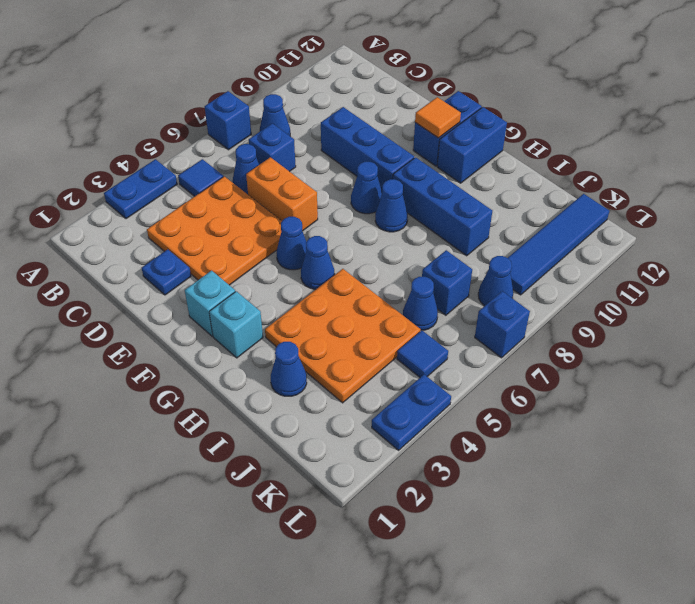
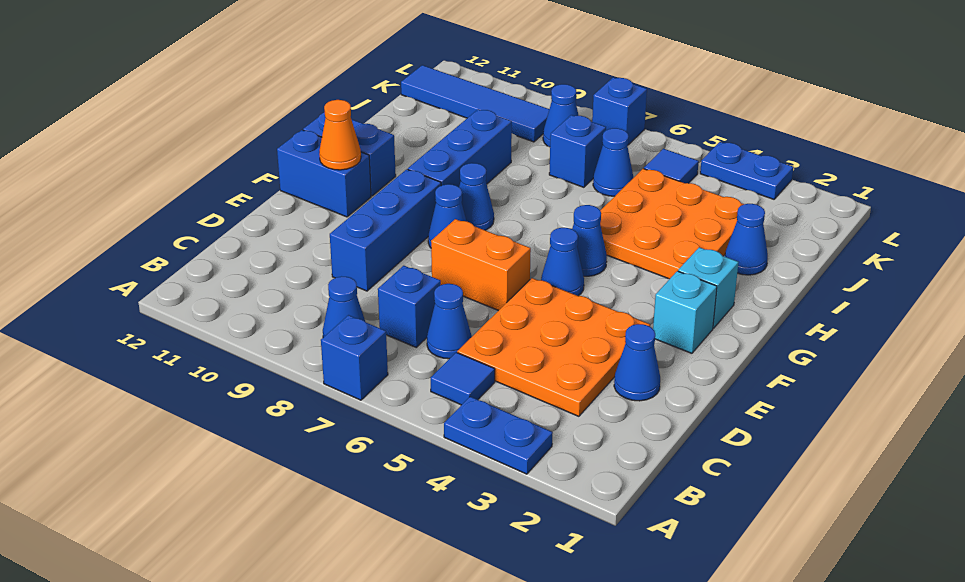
blue plate D2 level 1 -> blue cone D2 level 1
orange brick D6:E6 level 1 -> orange brick E6:E7 level 1
orange tile F11 level 2 -> orange cone F11 level 2

